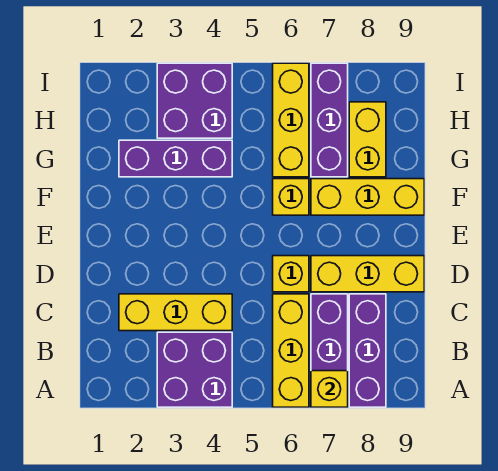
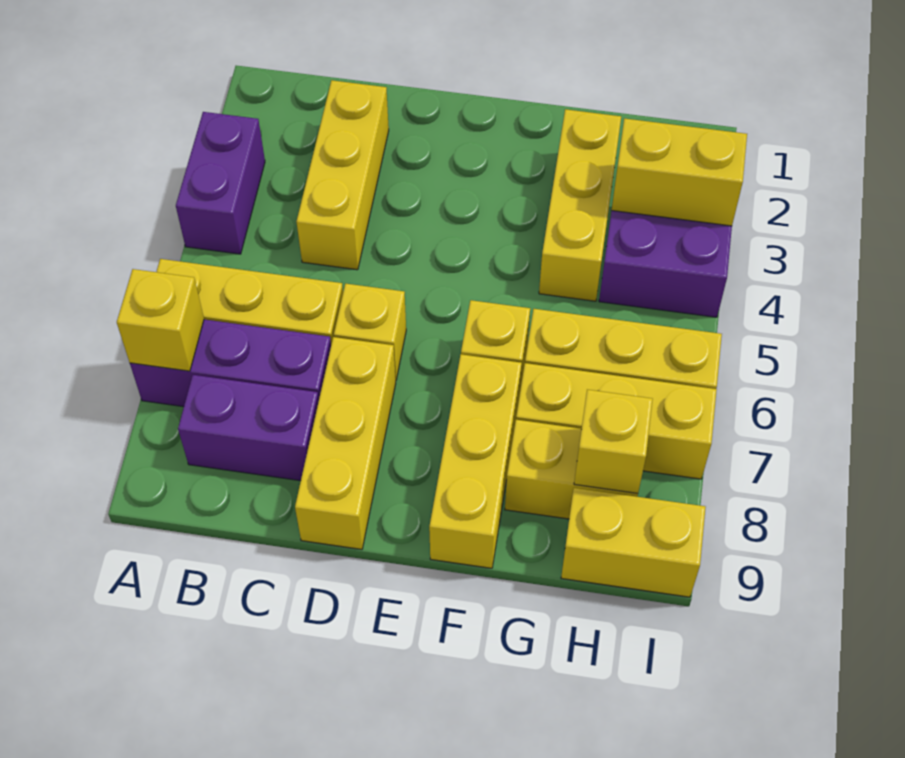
purple brick A3:B4 level 1 -> purple brick A3:A4 level 1
purple brick A8:C8 level 1 -> purple brick B8:C8 level 1
purple brick G2:G4 level 1 -> yellow brick G2:G4 level 1
purple brick G7:I7 level 1 -> yellow brick G7:I7 level 1
none -> yellow brick H3:I3 level 2
none -> yellow brick H8 level 2
none -> yellow brick H9:I9 level 1

